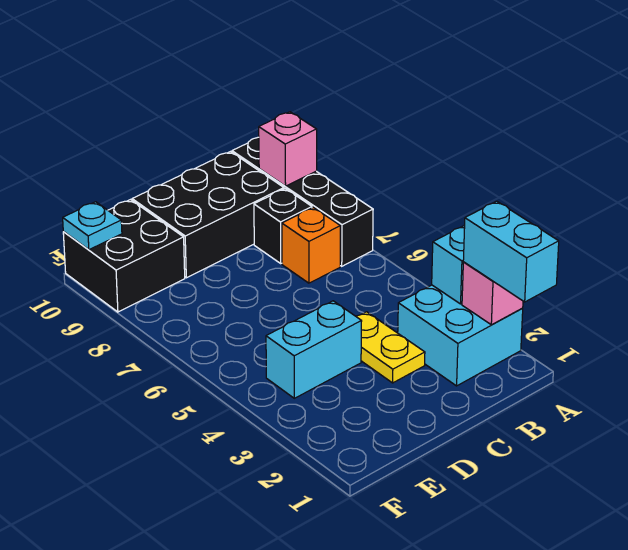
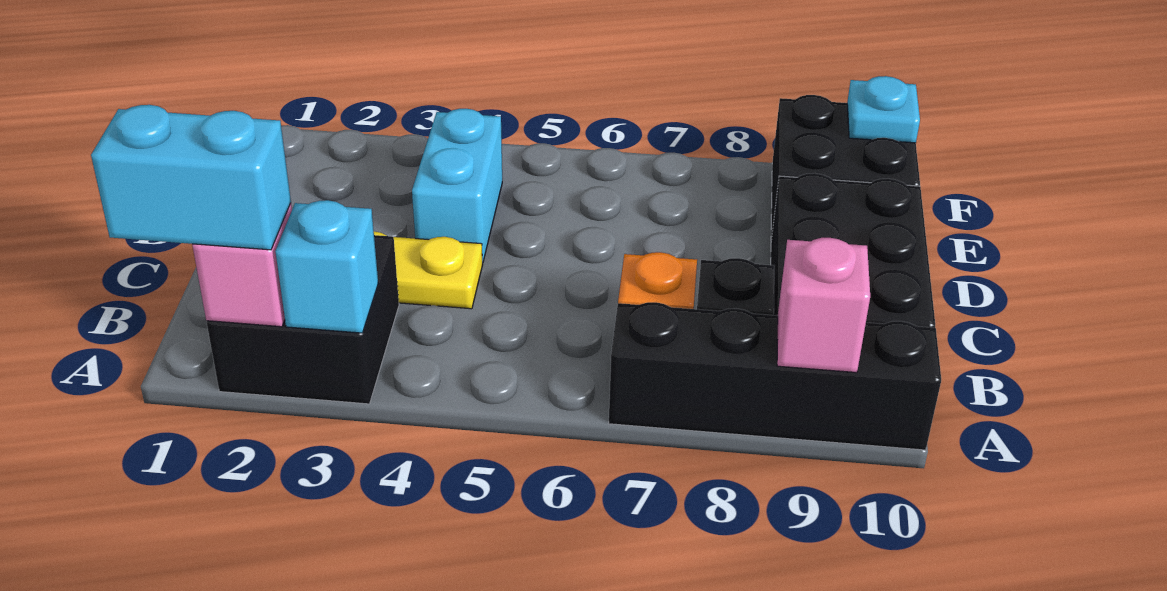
cyan brick A2:B3 level 1 -> black brick A2:B3 level 1

